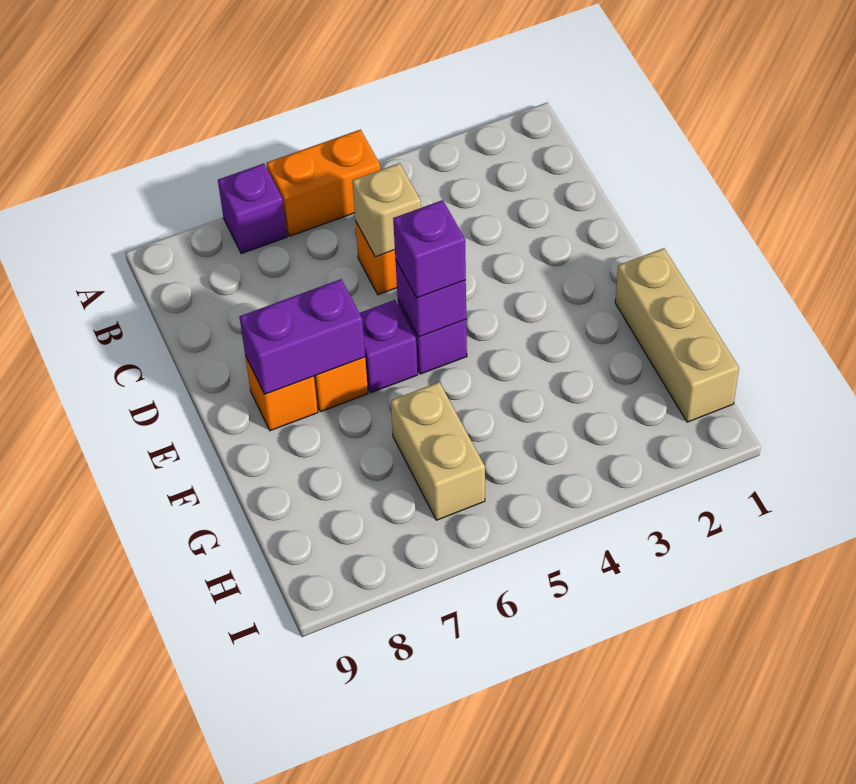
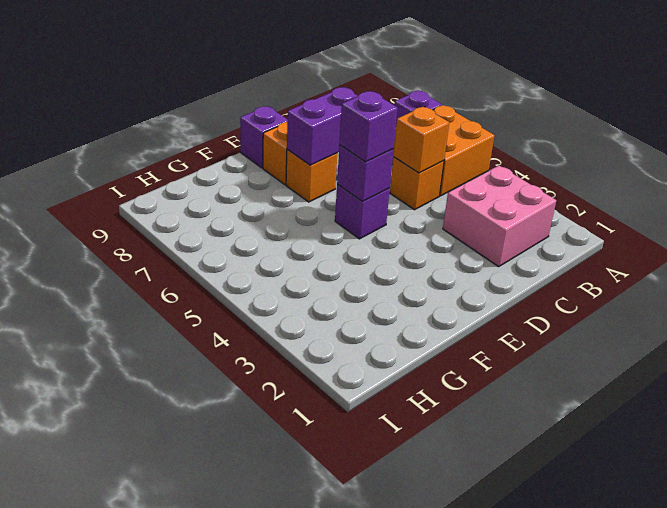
orange brick A5:A6 level 1 -> orange brick A5:B6 level 1
none -> pink brick B2:C3 level 1
tan brick C5 level 2 -> orange brick C5 level 2
purple brick E6 level 1 -> purple brick E9 level 1
purple brick E7:E8 level 2 -> purple brick D7:E7 level 2
tan brick F1:H1 level 1 -> none
tan brick G6:H6 level 1 -> none

